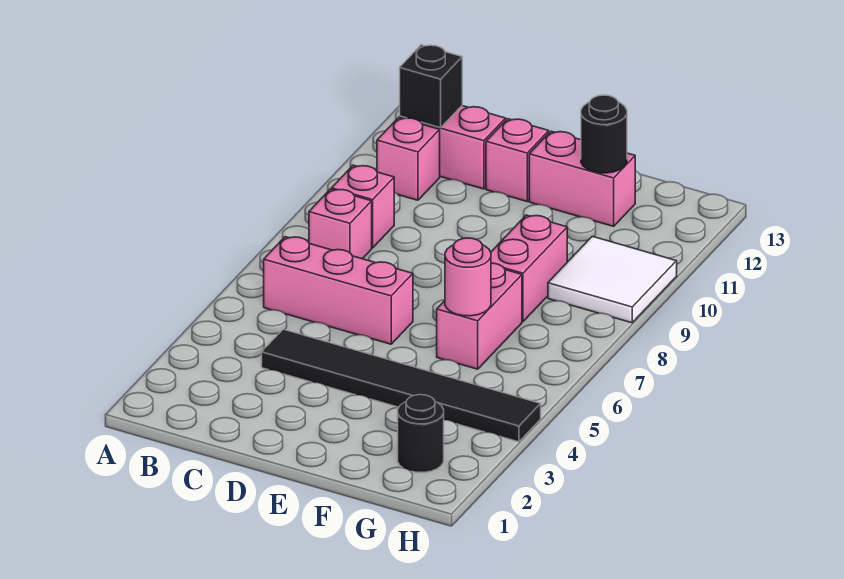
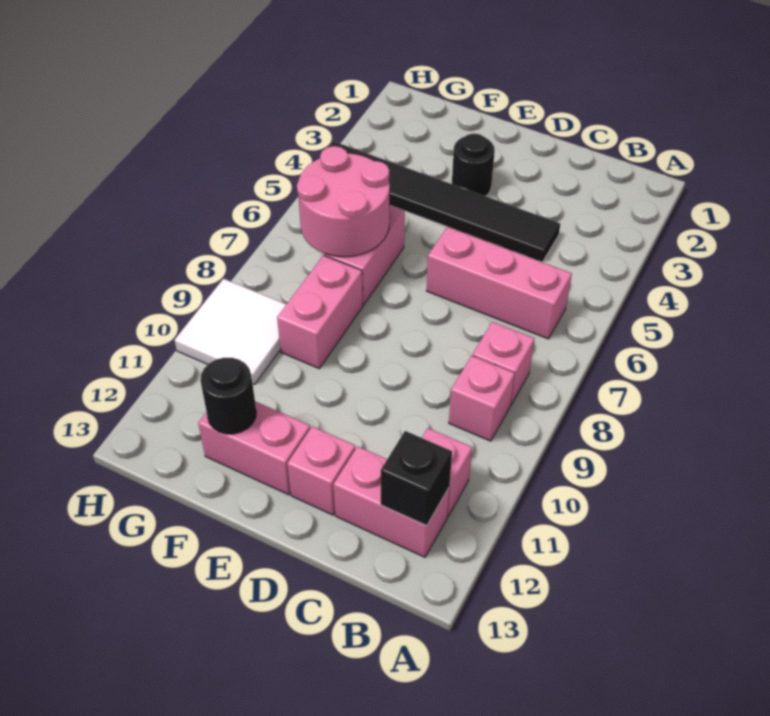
pink round brick F6 level 2 -> pink round brick F6:G7 level 2
black round brick G2 level 1 -> black round brick E3 level 1

